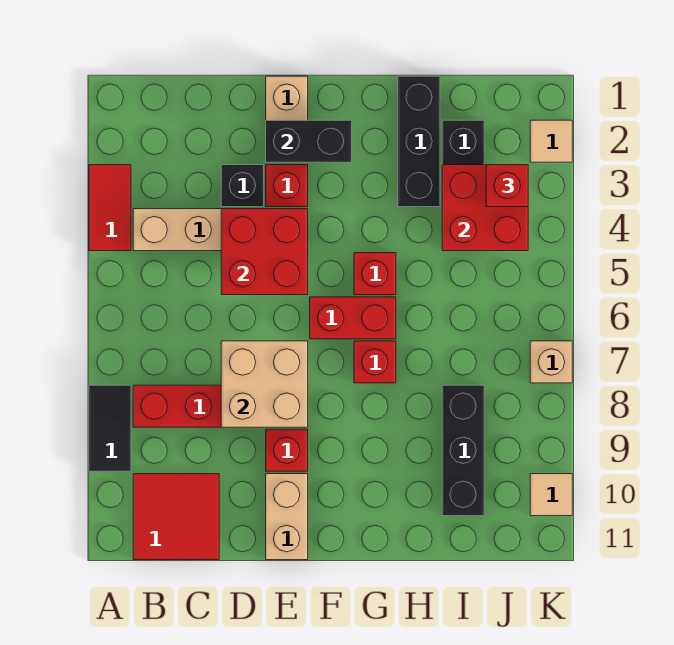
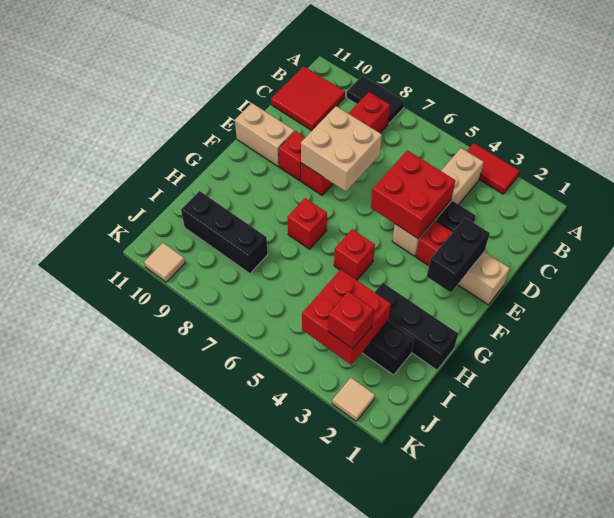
red brick F6:G6 level 1 -> none
tan brick K7 level 1 -> none

